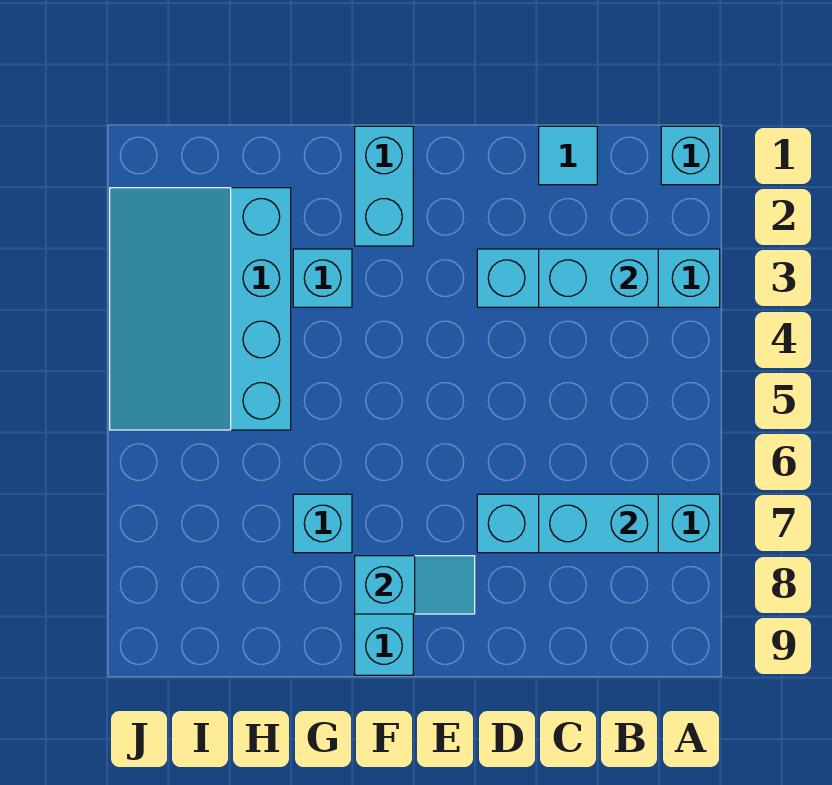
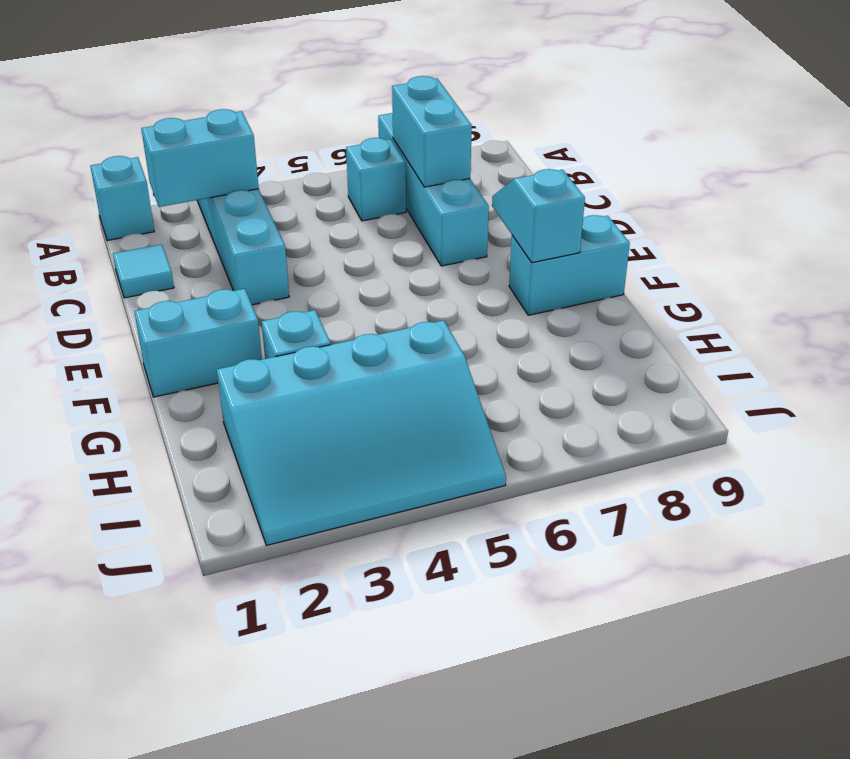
cyan brick B3:C3 level 2 -> cyan brick B2:B3 level 2
cyan brick G7 level 1 -> cyan brick B6 level 1

